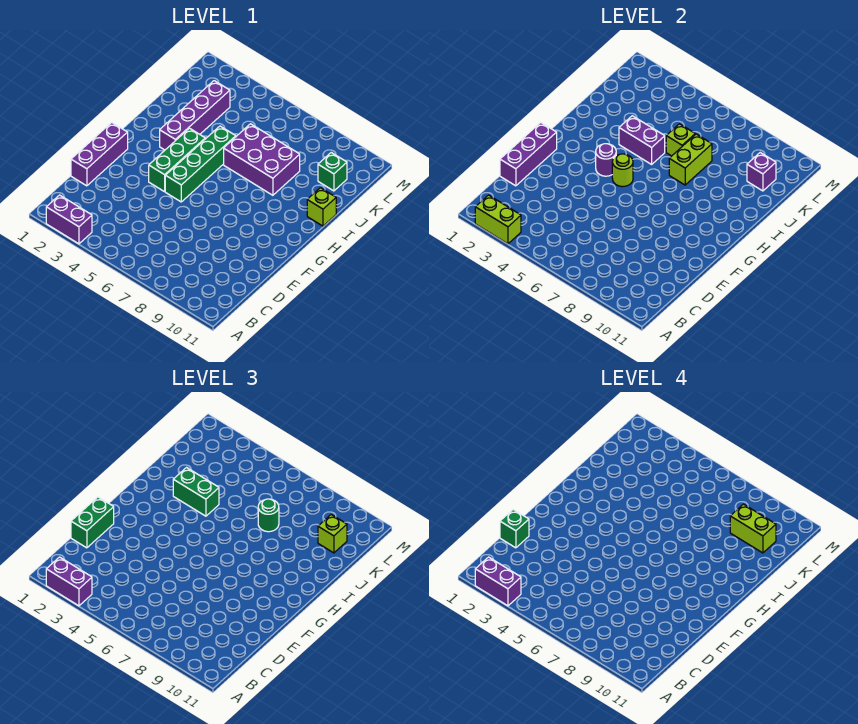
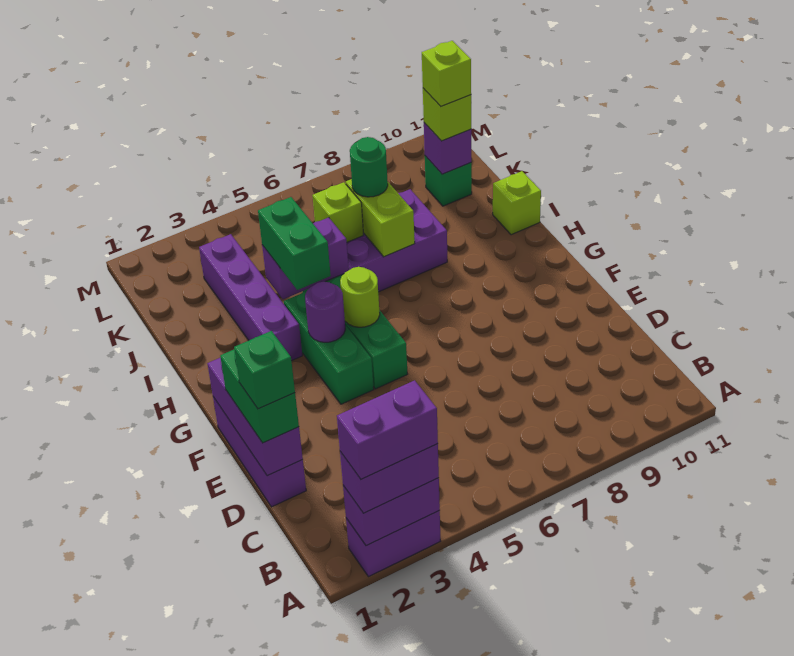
lime brick A2:A3 level 2 -> purple brick A2:A3 level 2
green brick I3:I4 level 3 -> green brick H4:I4 level 3
lime brick K9:K10 level 4 -> lime brick K10 level 4

